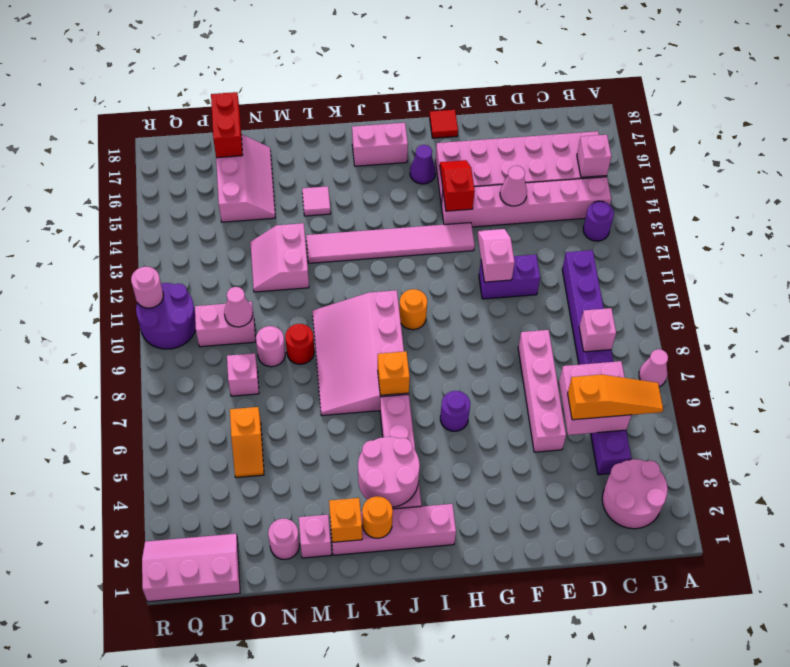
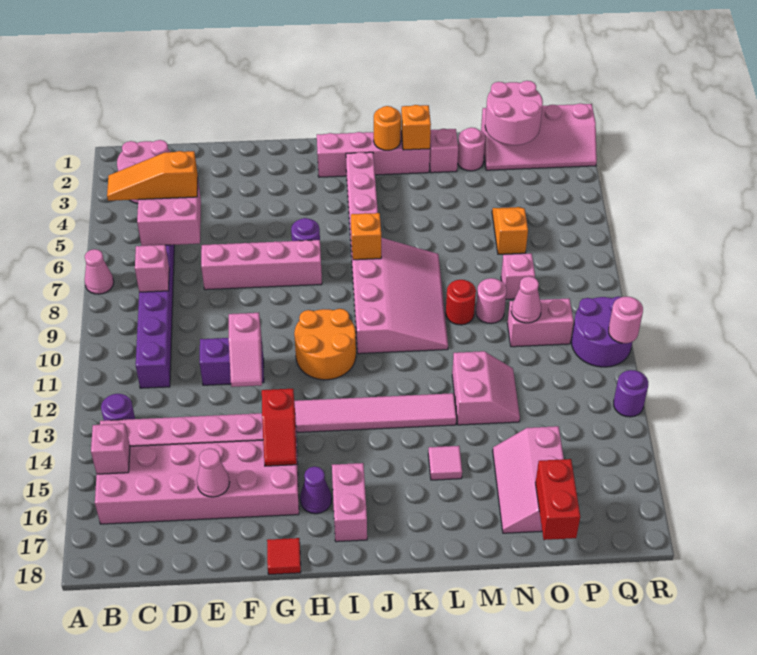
pink brick E5:E8 level 1 -> pink brick E7:H7 level 1
pink cone E14 level 2 -> pink cone E16 level 2
orange round brick I10 level 1 -> orange round brick H10:I11 level 1
pink brick I17:J17 level 1 -> pink brick I16:I17 level 1
pink round brick J3:K4 level 2 -> pink round brick O1:P2 level 2
pink slope P1:R2 level 1 top 1 -> pink slope O1:R2 level 1 top 1
none -> purple round brick R13 level 1

